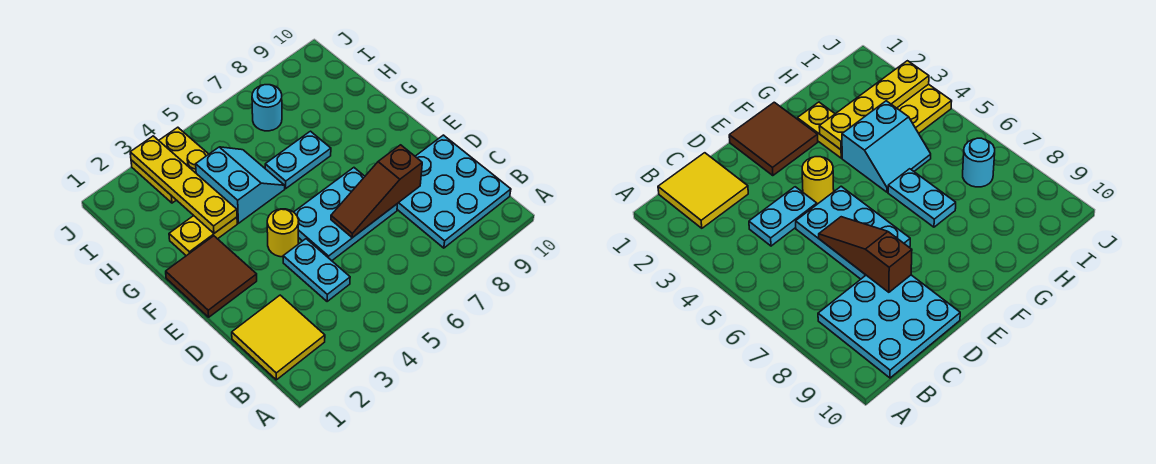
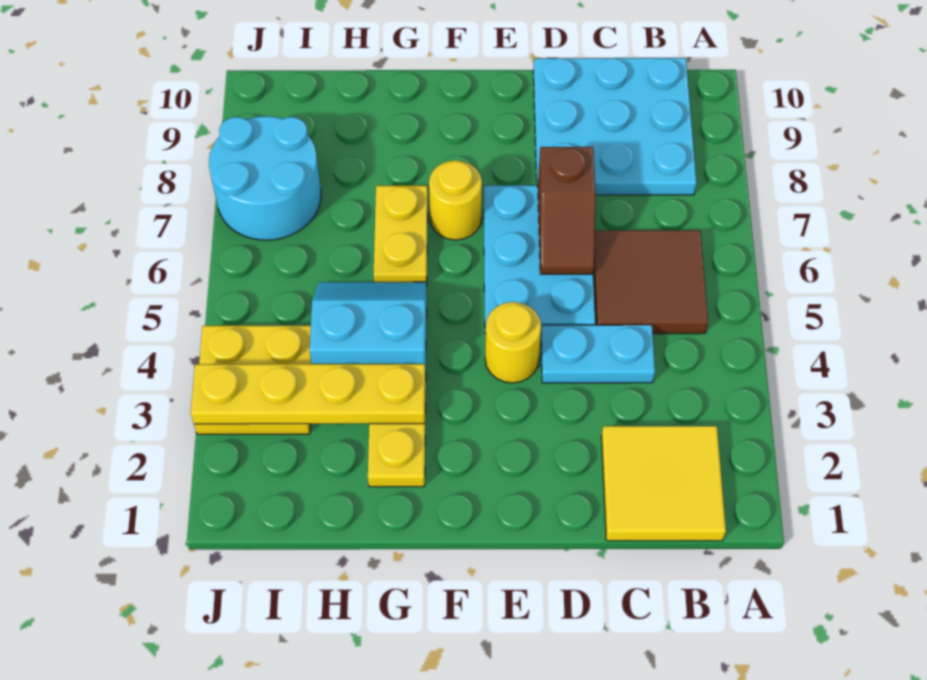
brown slope D6:D8 level 2 top 8 -> brown slope D6:D7 level 2 top 7
brown tile E1:F2 level 1 -> brown tile B5:C6 level 1
none -> yellow round brick F7 level 1
cyan plate G6:G7 level 1 -> yellow plate G6:G7 level 1
cyan round brick I7 level 1 -> cyan round brick I7:J8 level 1

